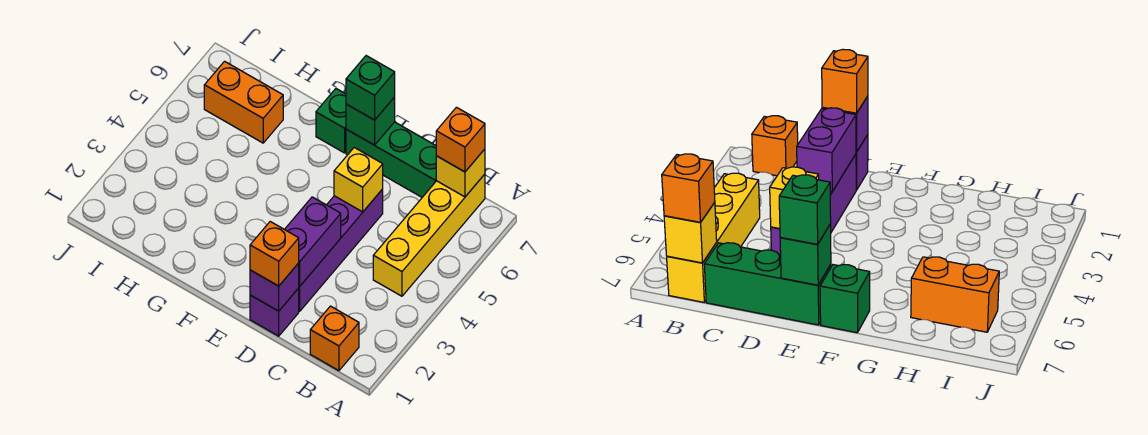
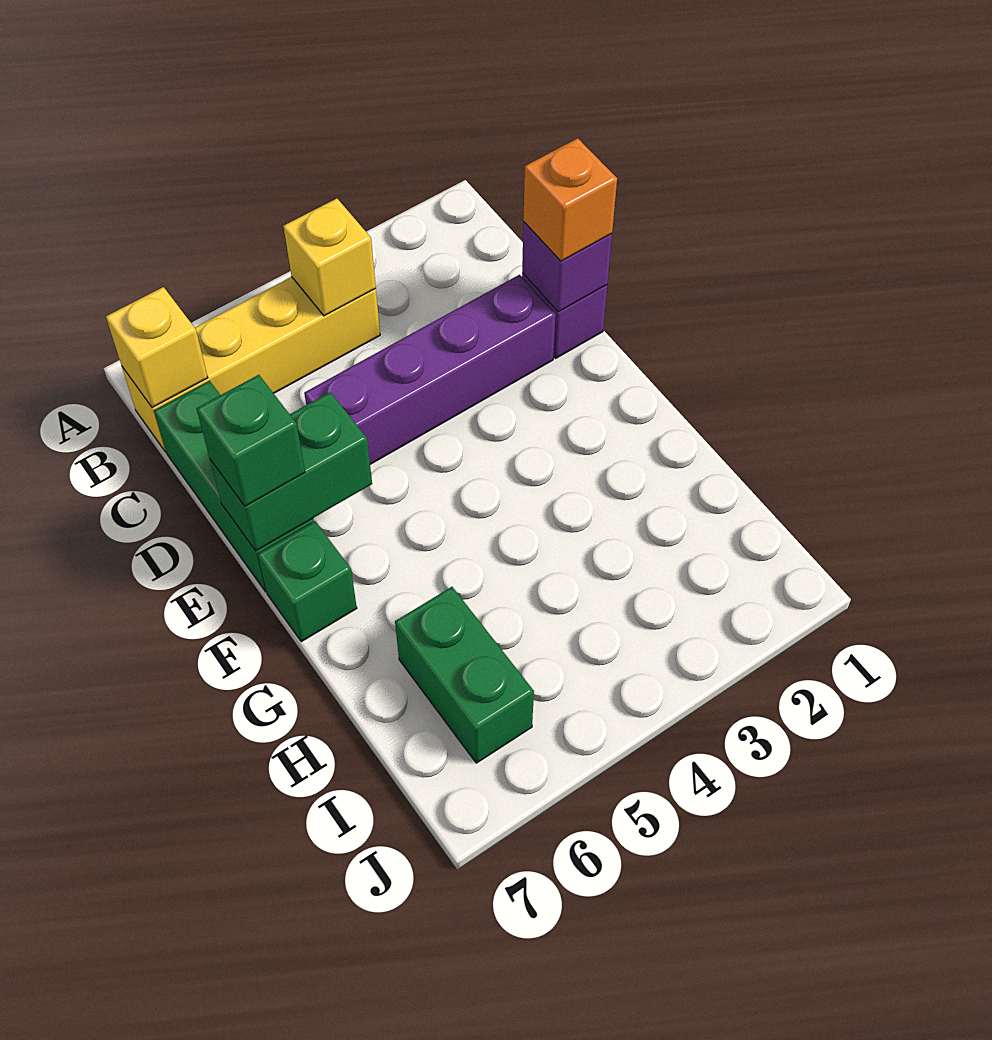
orange brick B1 level 1 -> none
orange brick B7 level 3 -> none
purple brick D2:D3 level 2 -> none
yellow brick D5 level 2 -> yellow brick B4 level 2
green brick E7 level 2 -> green brick E6:E7 level 2
orange brick H6:I6 level 1 -> green brick H6:I6 level 1

